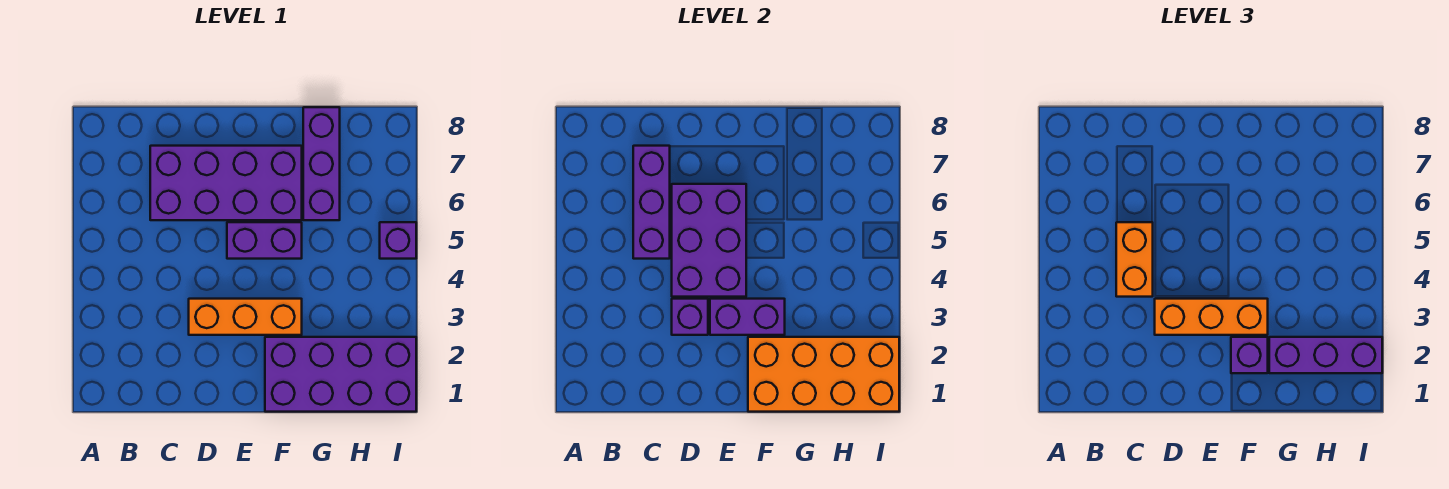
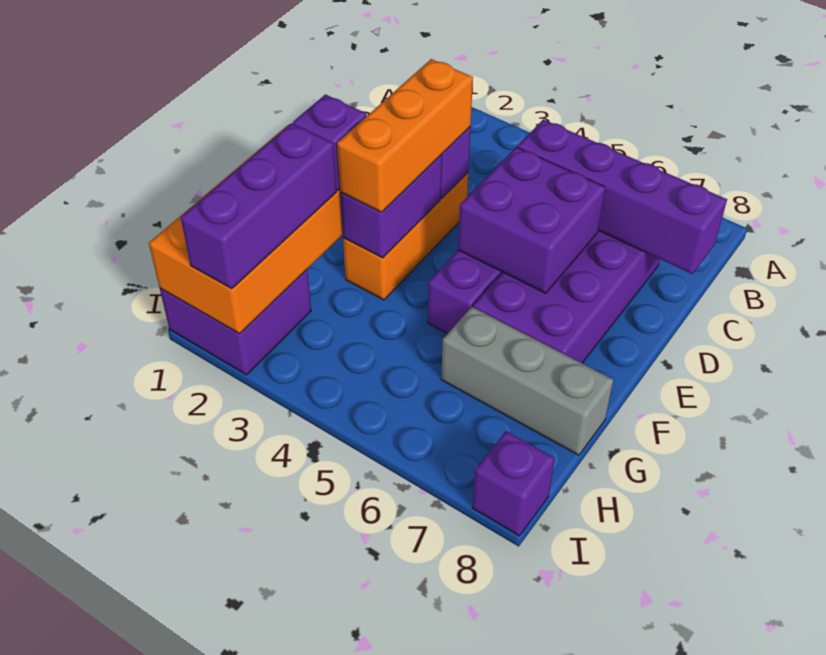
orange brick C4:C5 level 3 -> none
purple brick C5:C7 level 2 -> purple brick C5:C8 level 2
purple brick D4:E6 level 2 -> purple brick D5:E6 level 2
purple brick F1:I2 level 1 -> purple brick H1:I2 level 1
purple brick G6:G8 level 1 -> grey brick G6:G8 level 1
purple brick I5 level 1 -> purple brick I8 level 1

